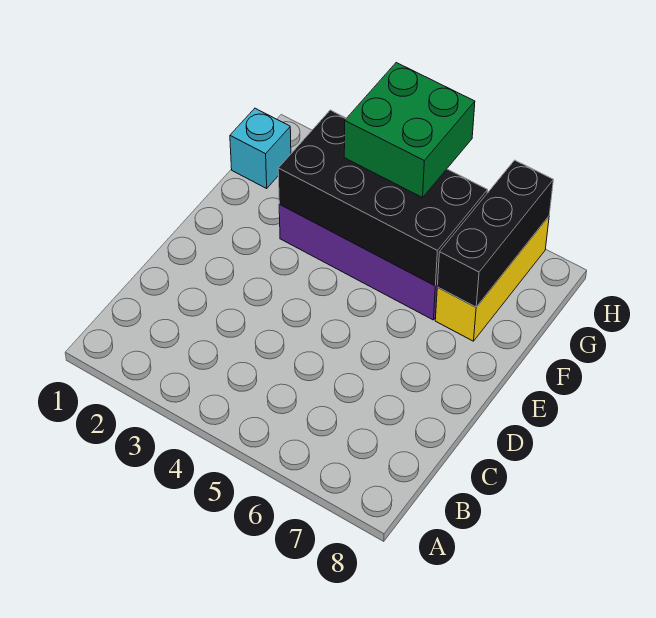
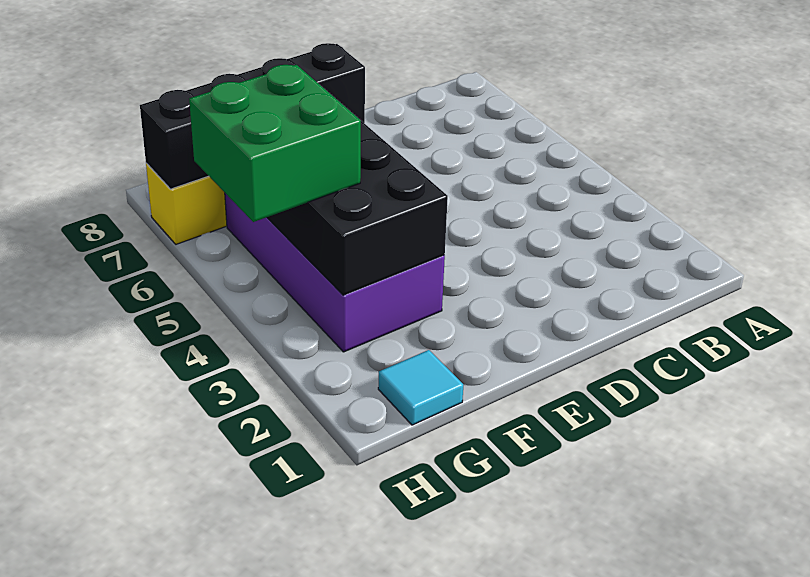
black brick F7:H7 level 2 -> black brick E7:H7 level 2
cyan brick G1 level 1 -> cyan tile G1 level 1

